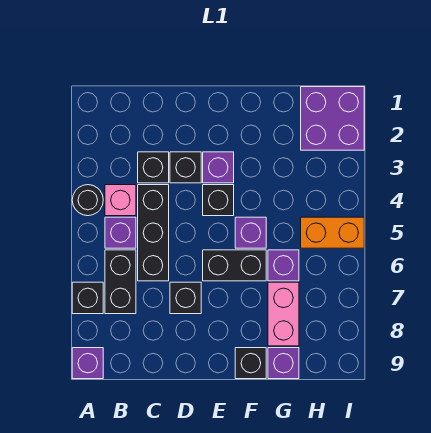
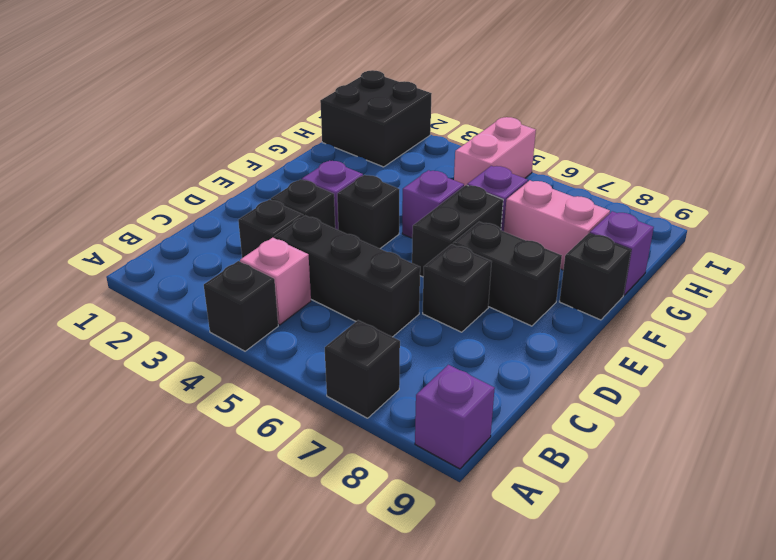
black round brick A4 level 1 -> black brick A4 level 1
purple brick B5 level 1 -> none
black brick B6:B7 level 1 -> black brick E7:E8 level 1
purple brick H1:I2 level 1 -> black brick H1:I2 level 1
orange brick H5:I5 level 1 -> pink brick H5:I5 level 1

